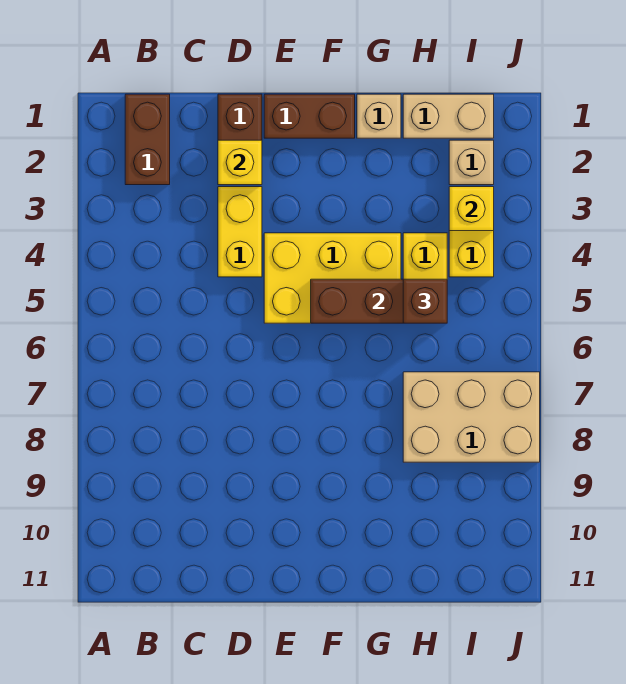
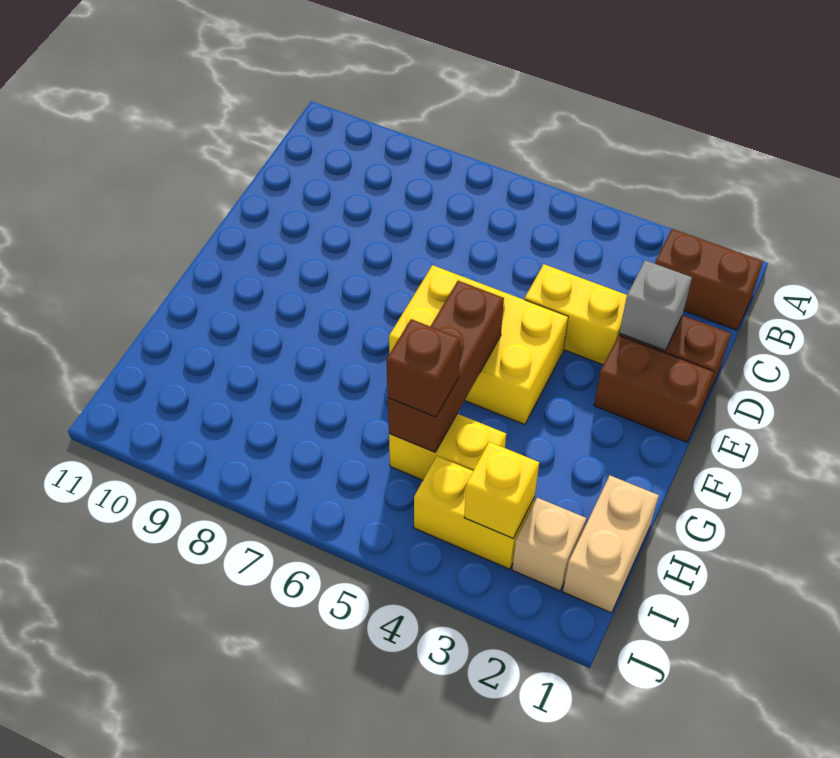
yellow brick D2 level 2 -> grey brick D2 level 2
brown brick E1:F1 level 1 -> brown brick E1:E2 level 1
yellow brick E4:G5 level 1 -> yellow brick E4:F6 level 1
tan brick G1 level 1 -> none
tan brick H7:J8 level 1 -> none

